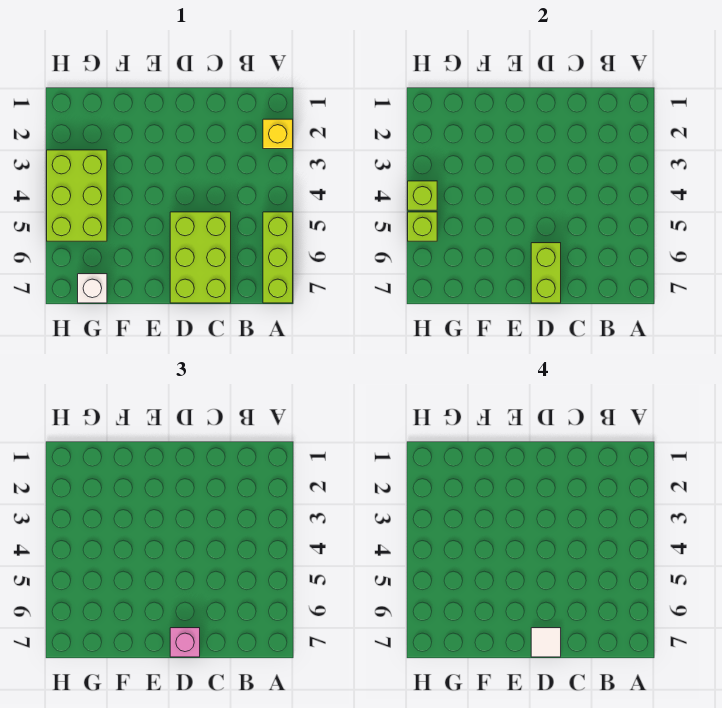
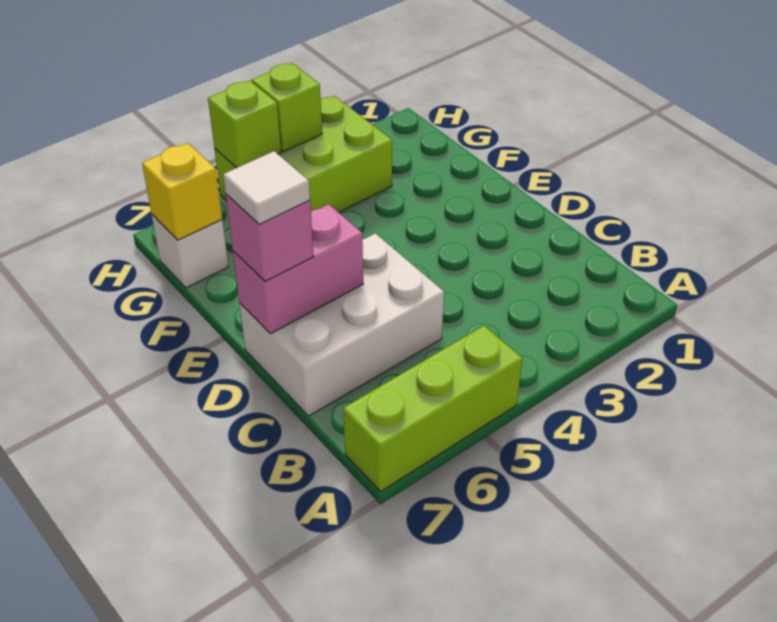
yellow brick A2 level 1 -> yellow brick G7 level 2
lime brick C5:D7 level 1 -> white brick C5:D7 level 1
lime brick D6:D7 level 2 -> pink brick D6:D7 level 2

